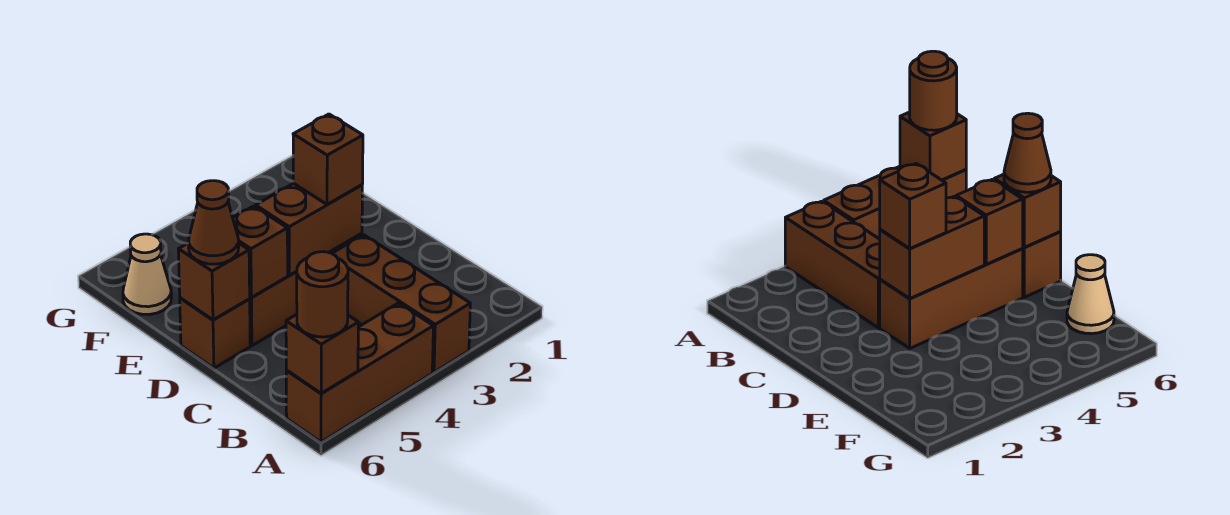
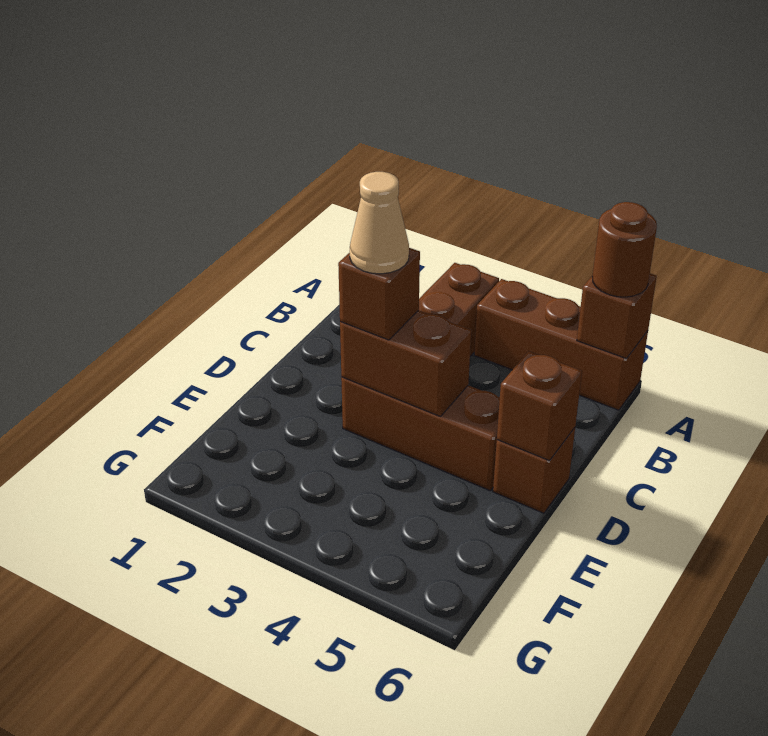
brown brick D5 level 2 -> none
brown cone D6 level 3 -> none
tan cone F6 level 1 -> tan cone D3 level 4

